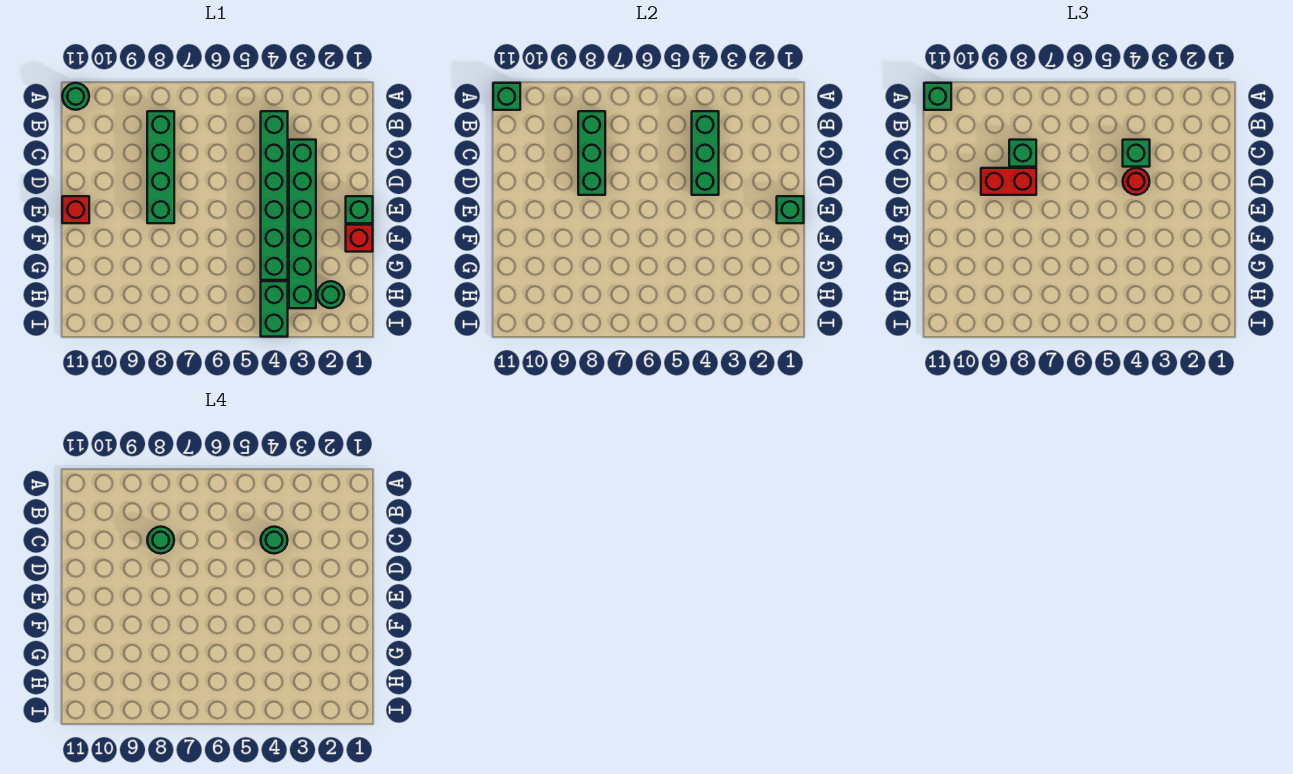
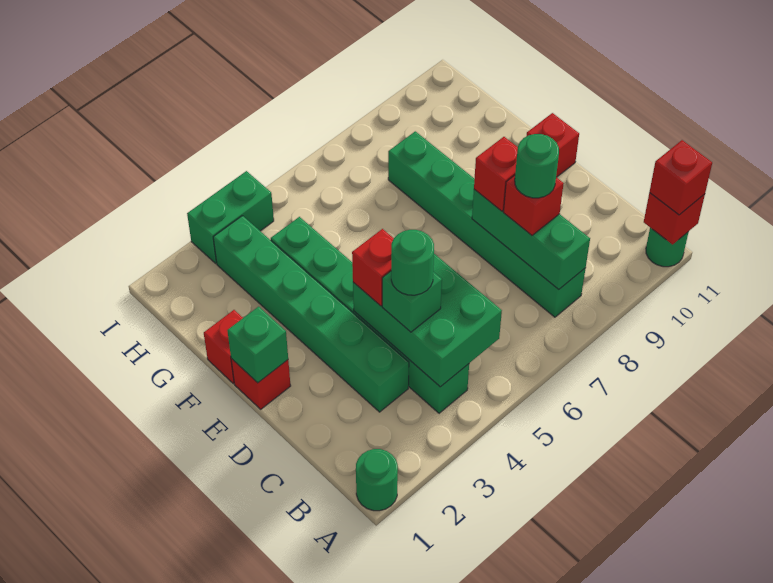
green brick A11 level 2 -> red brick A11 level 2
green brick A11 level 3 -> red brick A11 level 3
green brick B4:D4 level 2 -> green brick B4:D5 level 2
green brick B8:E8 level 1 -> green brick B8:G8 level 1
green brick C8 level 3 -> red brick C8 level 3
red round brick D4 level 3 -> red brick D4 level 3
red brick D8:D9 level 3 -> red brick D8 level 3
green brick E1 level 1 -> red brick E1 level 1
green round brick H2 level 1 -> green round brick A1 level 1
green brick H4:I4 level 1 -> green brick I3:I4 level 1

